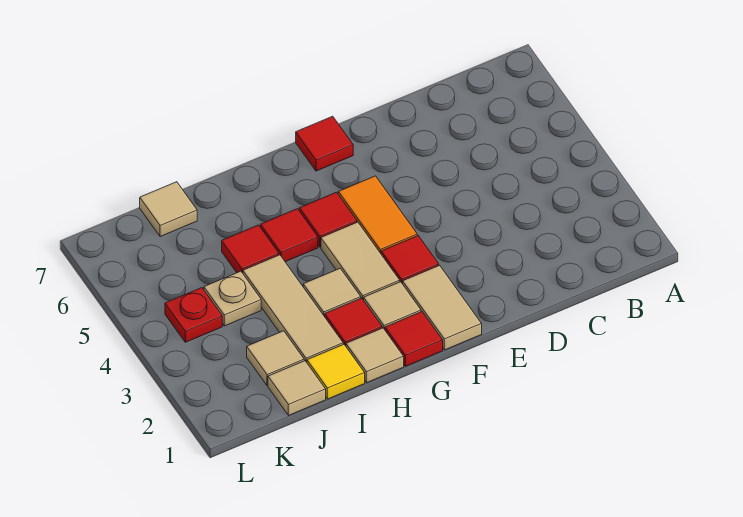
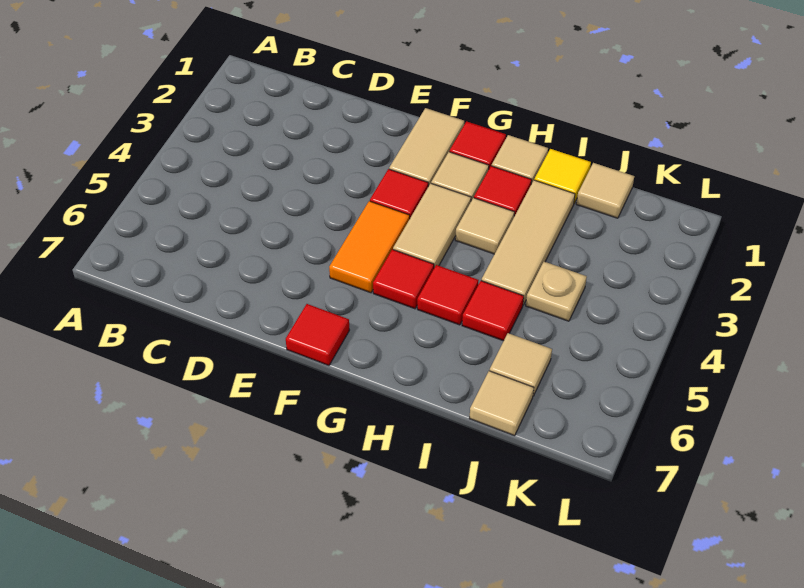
tan tile J2 level 1 -> tan tile J6 level 1
red plate K4 level 1 -> none

